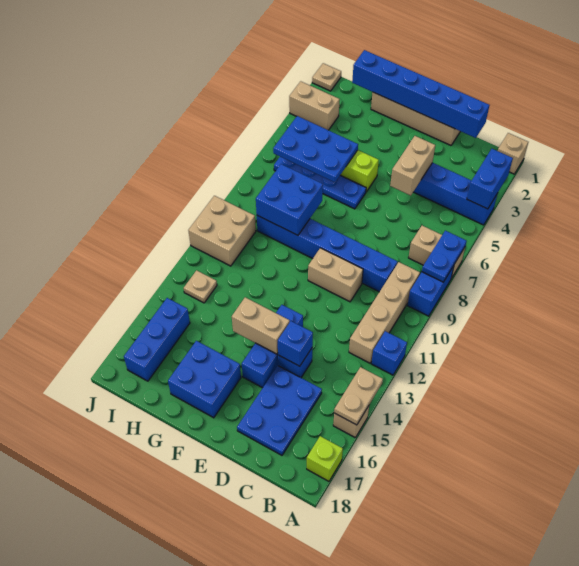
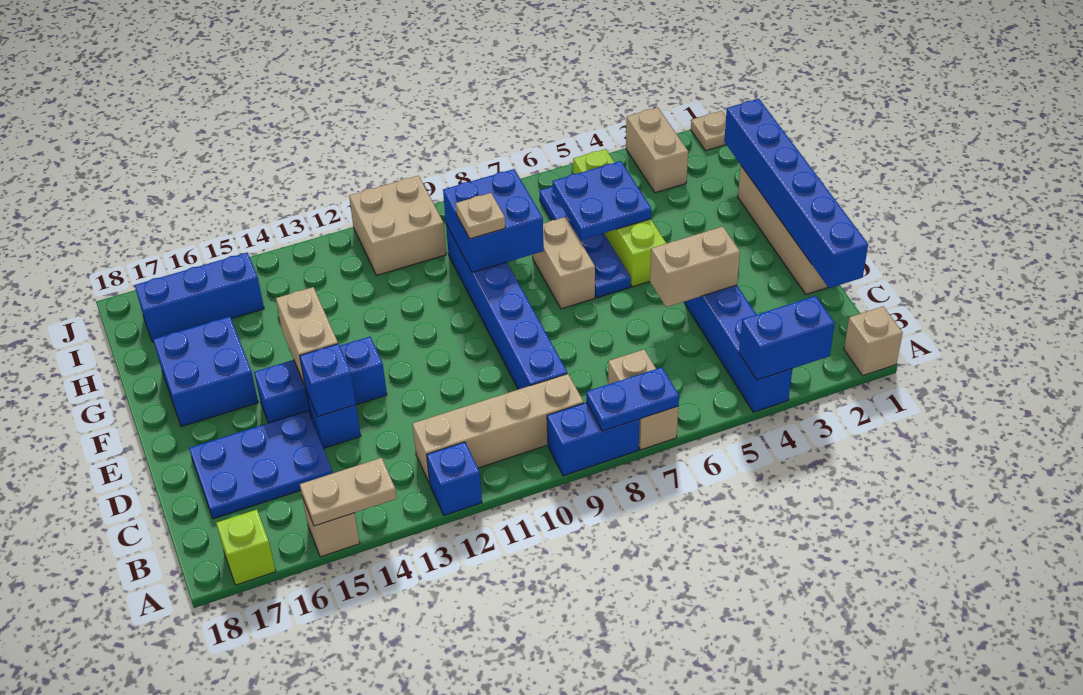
tan brick D10:E10 level 1 -> tan brick F7:G7 level 1
blue plate G5:I6 level 2 -> blue plate G5:H6 level 2
tan plate I13 level 1 -> tan plate G9 level 3

